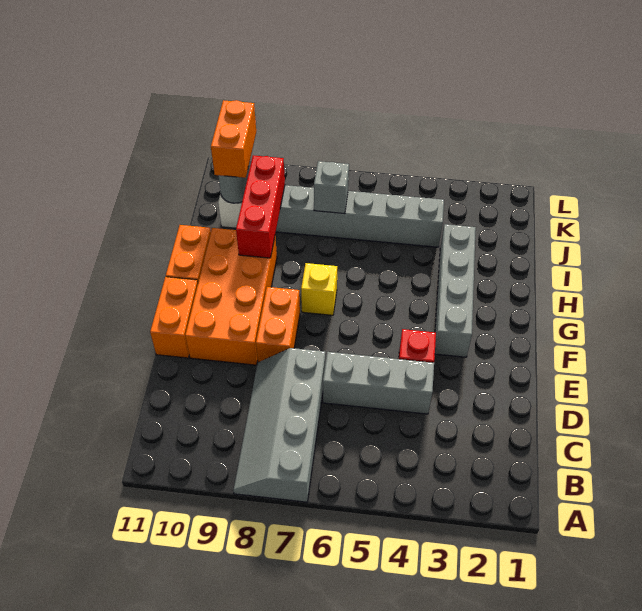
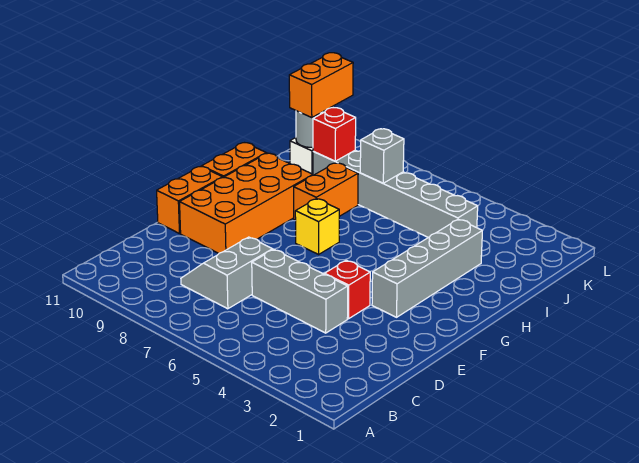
grey slope A7:D8 level 1 top 7 -> grey slope C7:D8 level 1 top 7
orange brick E8:F8 level 1 -> orange brick H8:I8 level 1
red brick H9:J9 level 2 -> red brick J9 level 2

